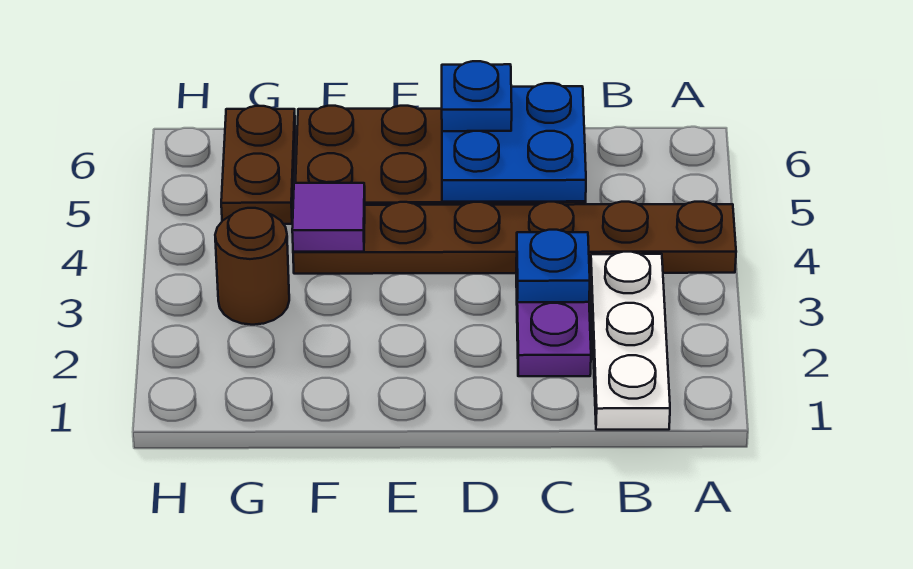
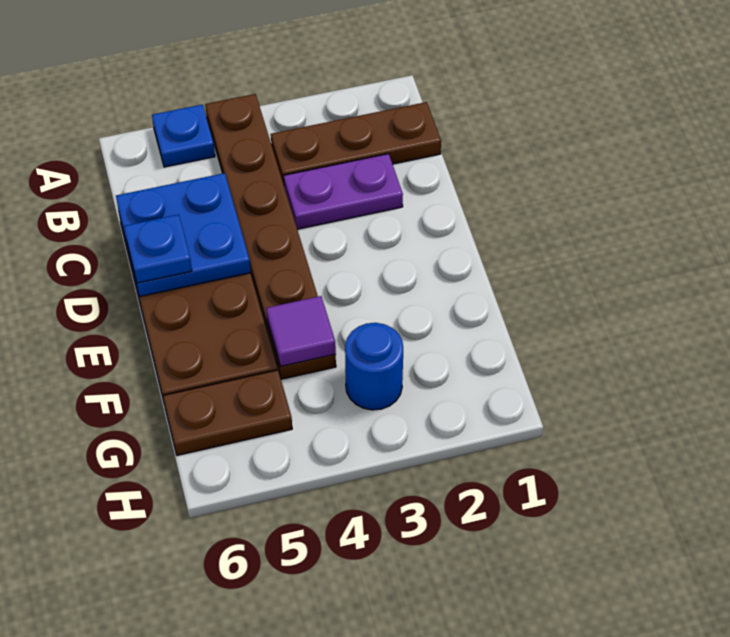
white plate B1:B3 level 1 -> brown plate B1:B3 level 1
blue plate C3 level 2 -> blue plate A5 level 1
brown round brick G3 level 1 -> blue round brick G3 level 1

